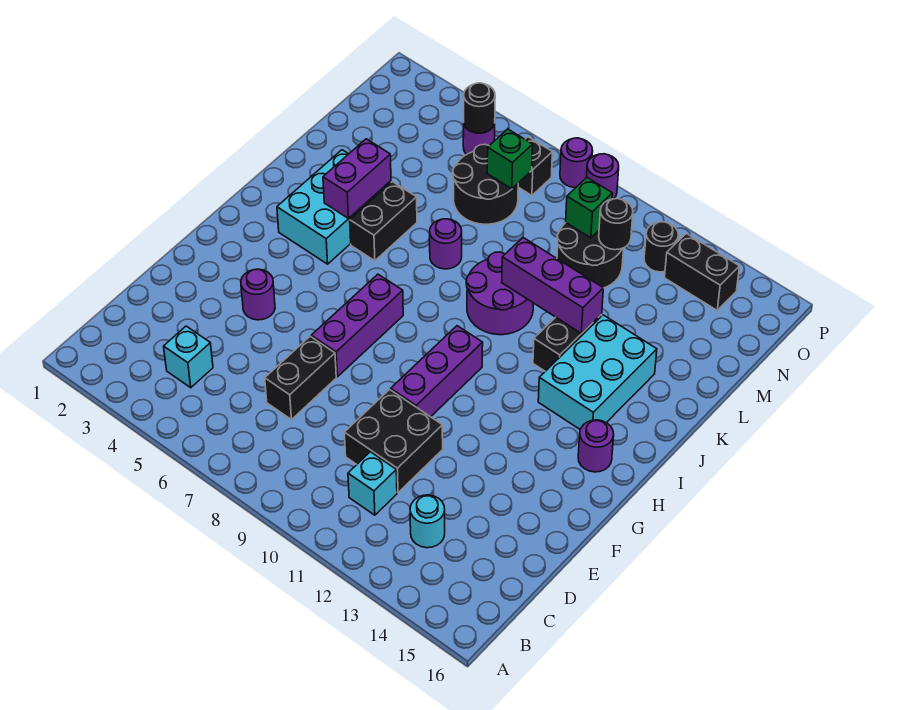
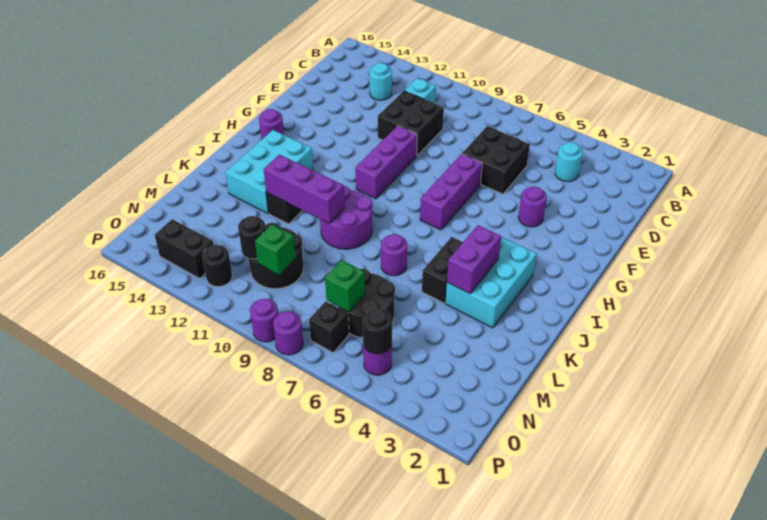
cyan brick C4 level 1 -> cyan round brick C4 level 1
black brick D7:E7 level 1 -> black brick D6:E7 level 1

